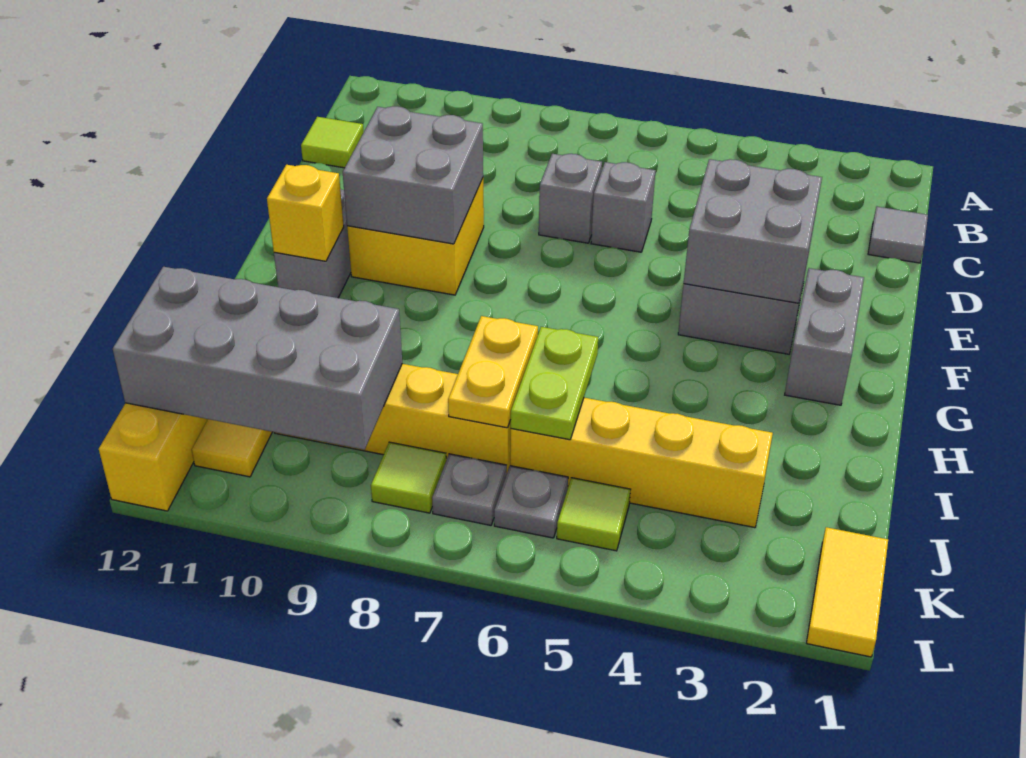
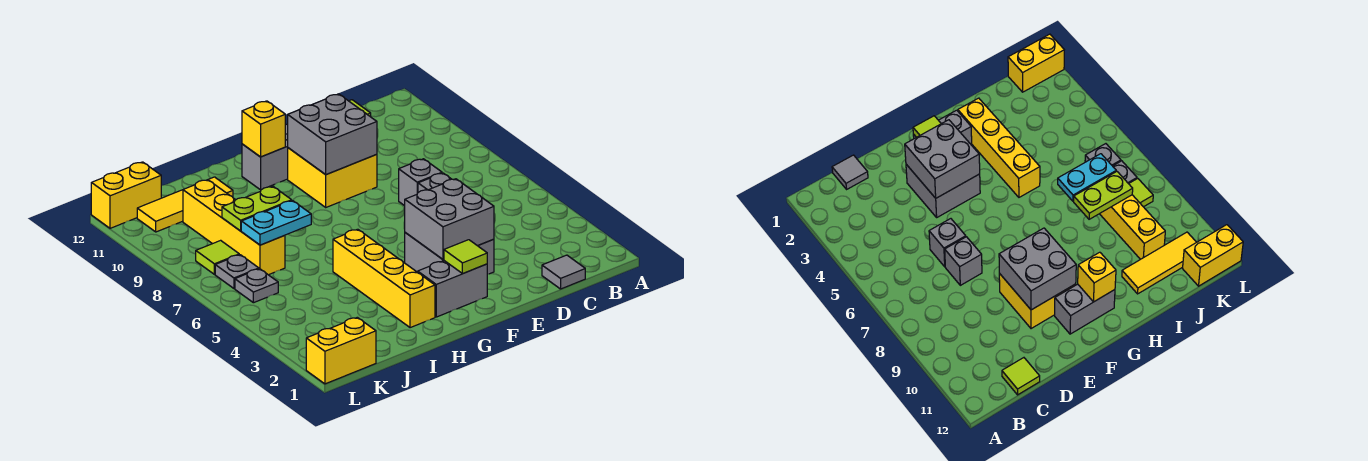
lime plate I6:J6 level 2 -> lime plate I8:J8 level 2
yellow plate I7:J7 level 2 -> cyan plate I7:J7 level 2
yellow brick J3:J6 level 1 -> yellow brick H2:H5 level 1
grey brick J9:K12 level 2 -> none
yellow tile K1:L1 level 1 -> yellow brick K1:L1 level 1
lime tile K5 level 1 -> lime tile F2 level 2

